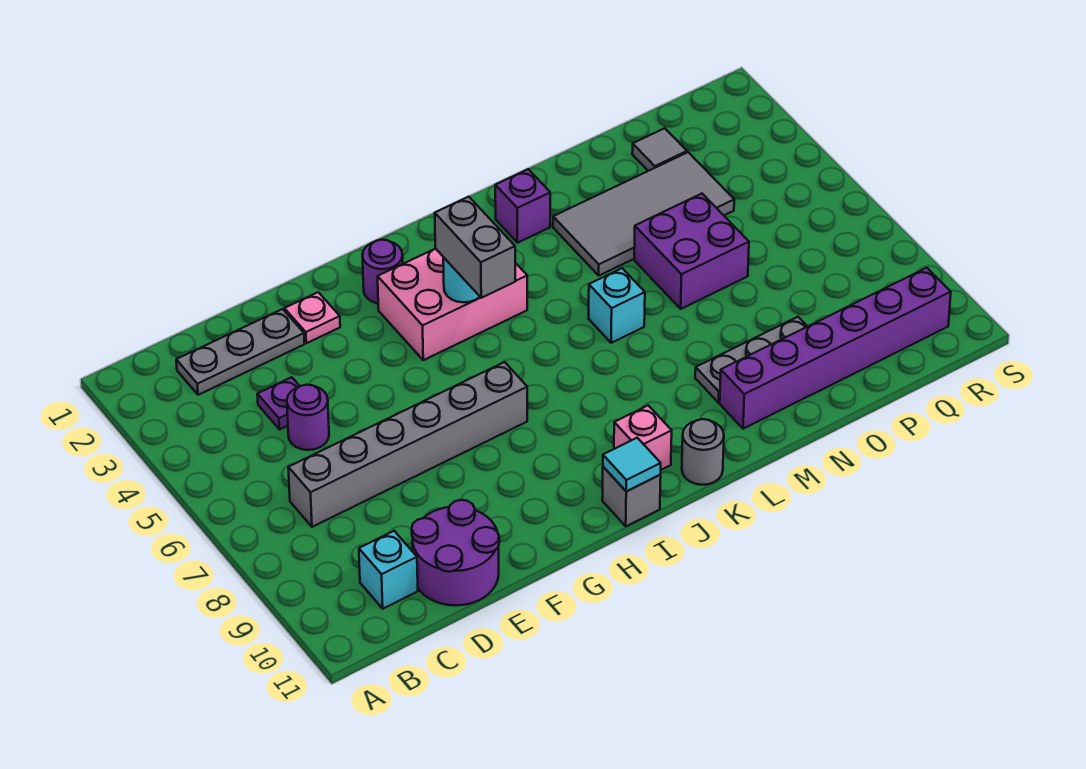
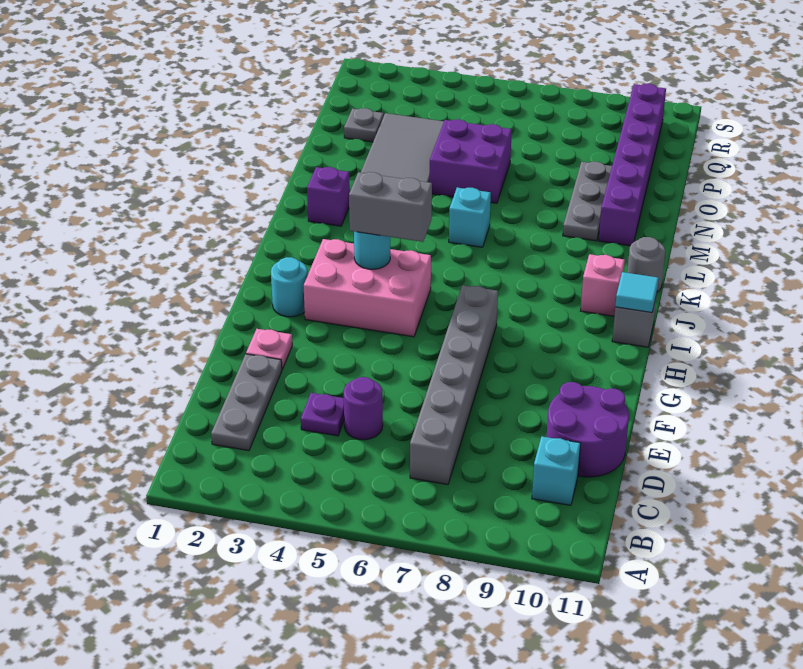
purple round brick H2 level 1 -> cyan round brick H2 level 1
pink brick H3:J4 level 1 -> pink brick H3:I5 level 1
grey tile P2 level 1 -> grey plate P2 level 1

